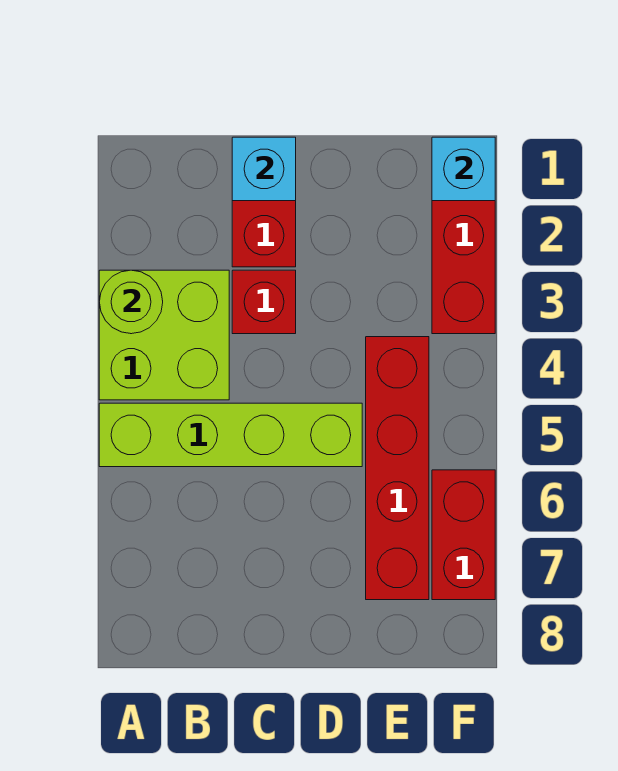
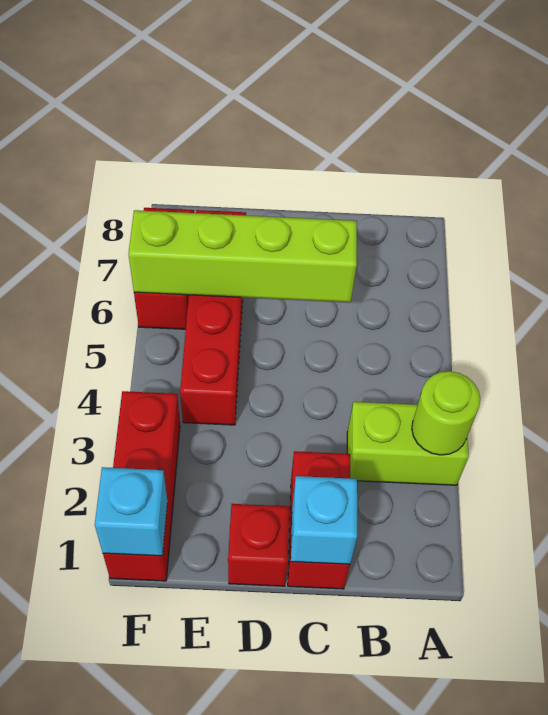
lime brick A3:B4 level 1 -> lime brick A3:B3 level 1
lime brick A5:D5 level 1 -> lime brick C6:F6 level 2
red brick C3 level 1 -> red brick D1 level 1

